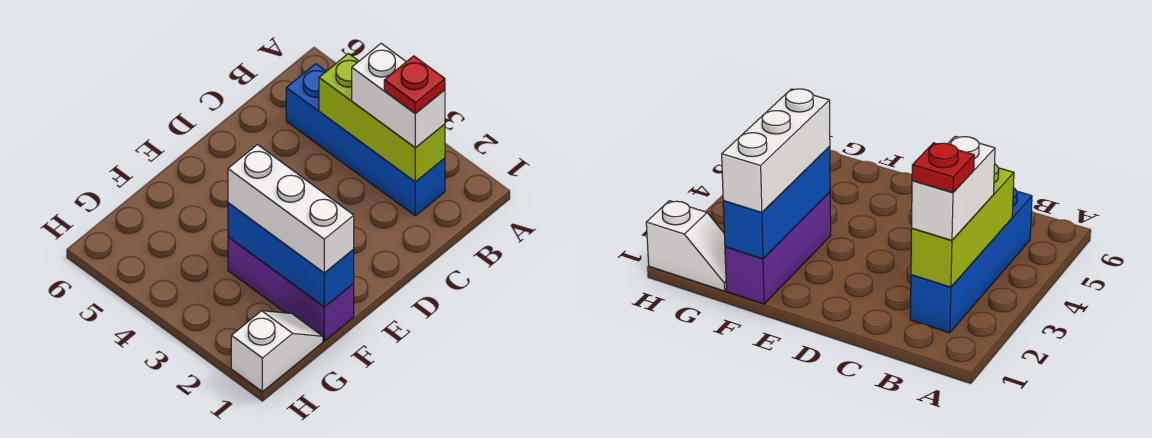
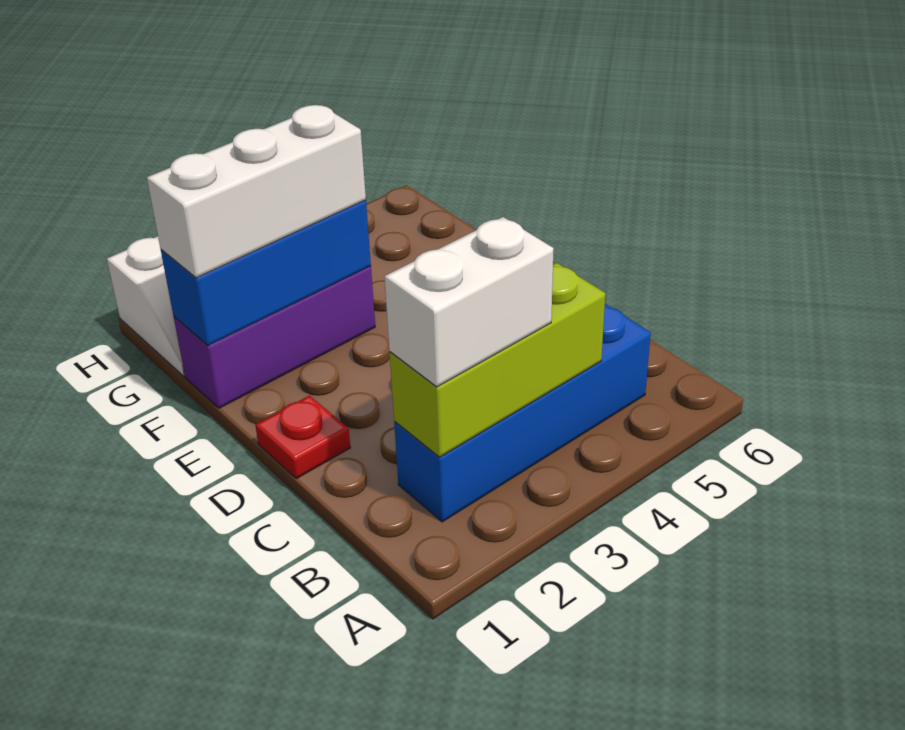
red plate B2 level 4 -> red plate D1 level 1

